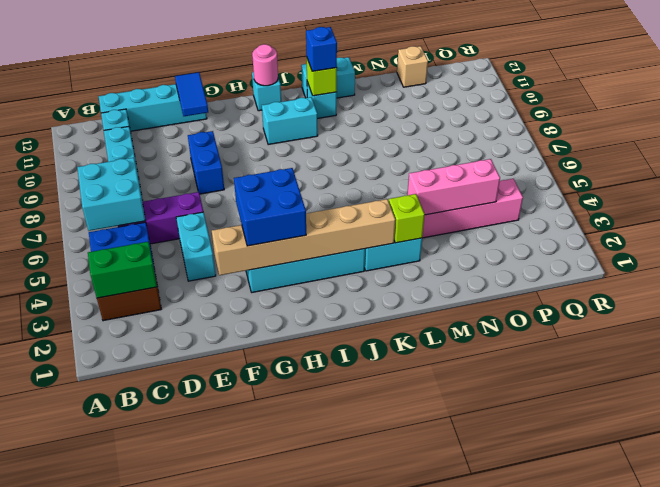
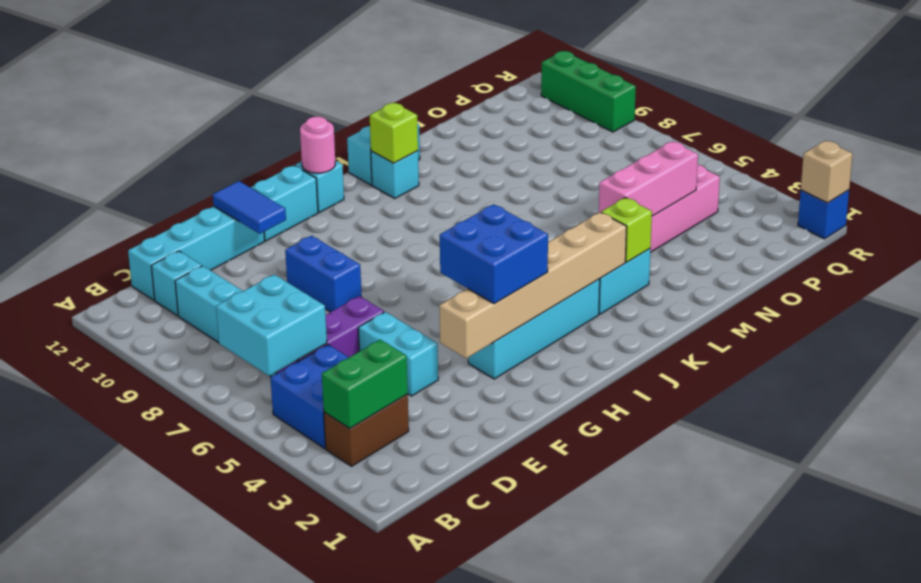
cyan brick I10:J10 level 1 -> cyan brick G12:H12 level 1
blue brick K11 level 3 -> blue brick R1 level 1
tan brick O12 level 1 -> tan brick R1 level 2
none -> green brick R9:R11 level 1

